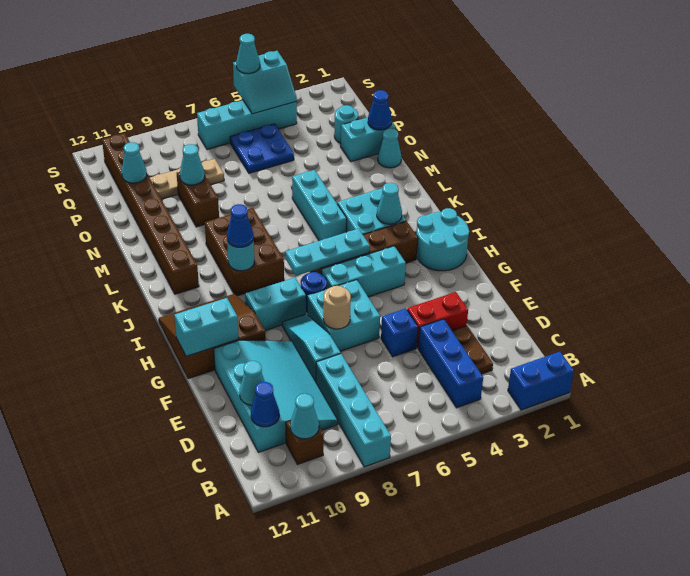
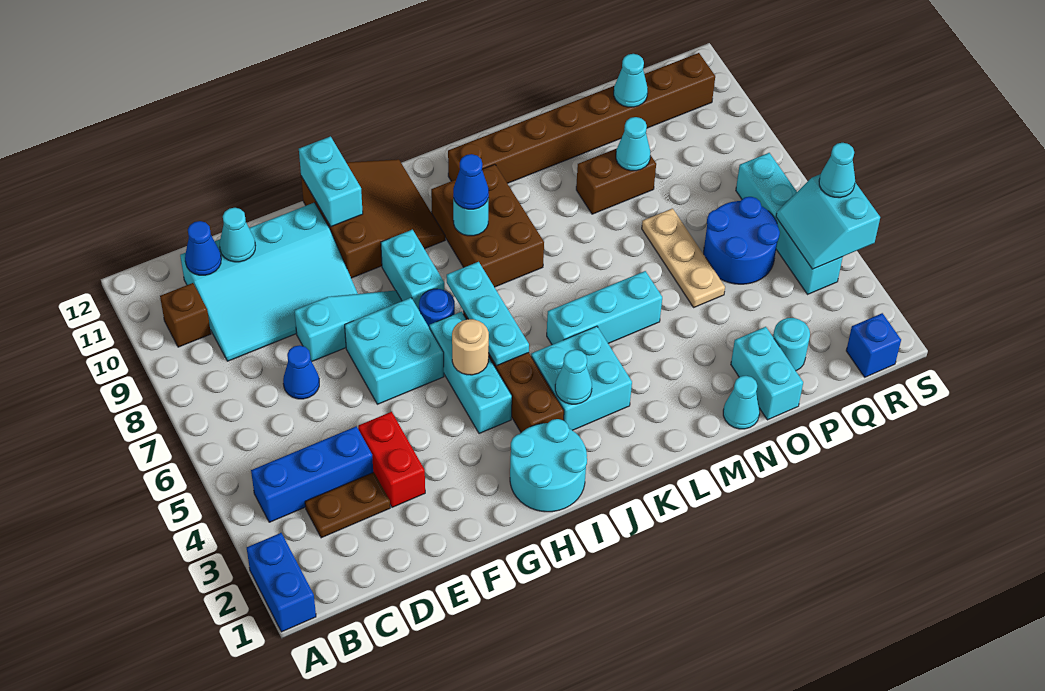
cyan brick A8:D8 level 1 -> none
cyan cone B10 level 2 -> none
blue brick E5 level 1 -> blue brick R1 level 1
tan round brick F7 level 2 -> tan round brick H5 level 2
brown brick J8:L9 level 1 -> brown brick J8:K10 level 1
blue cone O1 level 2 -> blue cone D7 level 1
blue plate P5:Q6 level 1 -> blue round brick P5:Q6 level 1
tan plate P8:P10 level 1 -> tan plate O5:O7 level 1

